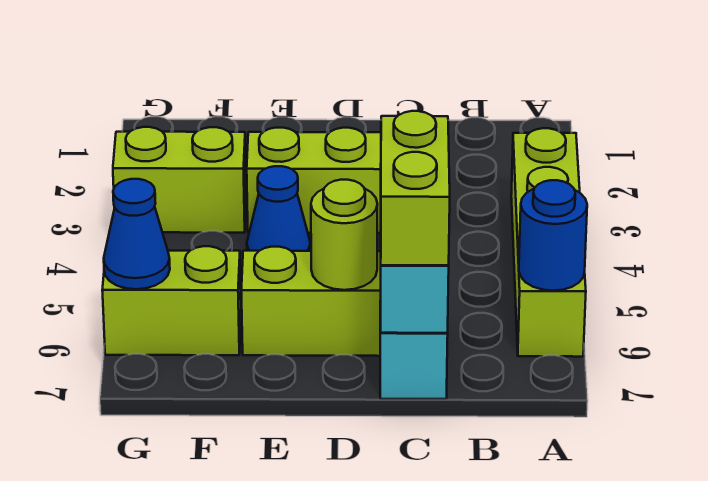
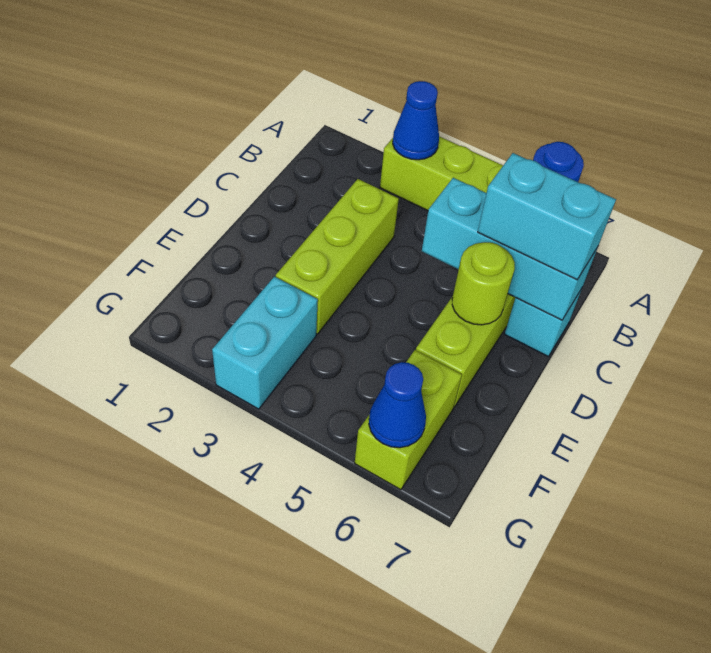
lime brick C6:C7 level 3 -> cyan brick C6:C7 level 3
blue cone E4 level 1 -> blue cone A3 level 2
lime brick F3:G3 level 1 -> cyan brick F3:G3 level 1

